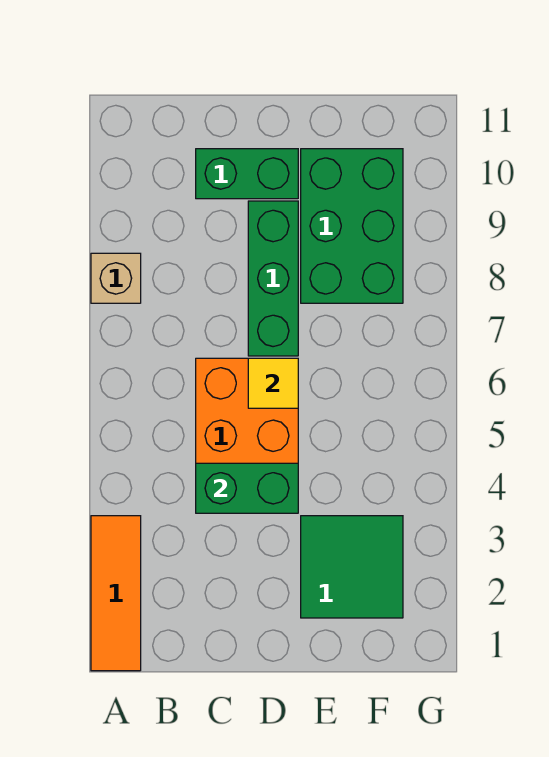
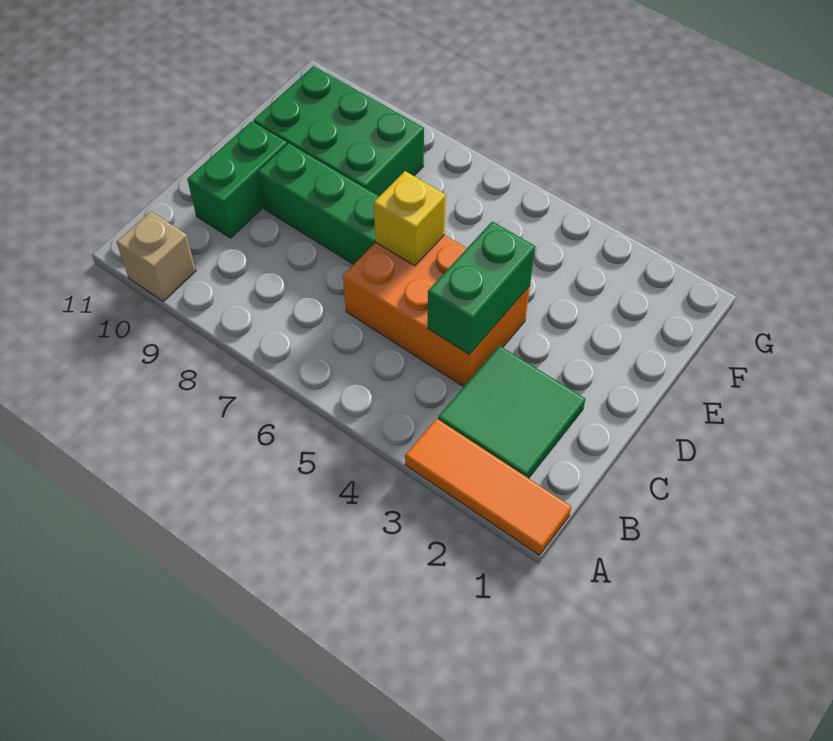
tan brick A8 level 1 -> tan brick A10 level 1
yellow tile D6 level 2 -> yellow brick D6 level 2
green tile E2:F3 level 1 -> green tile B2:C3 level 1

